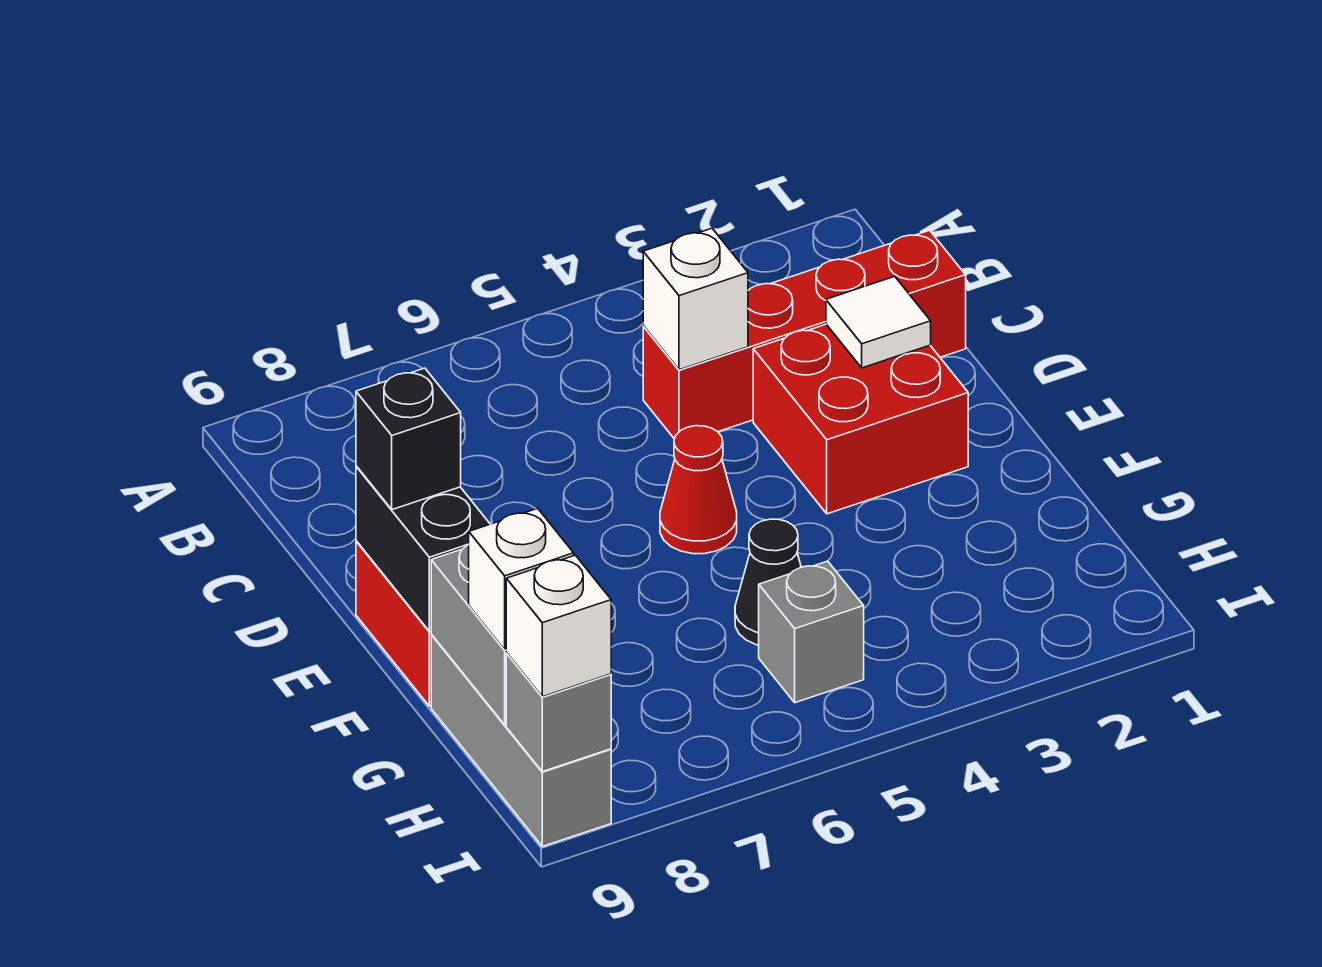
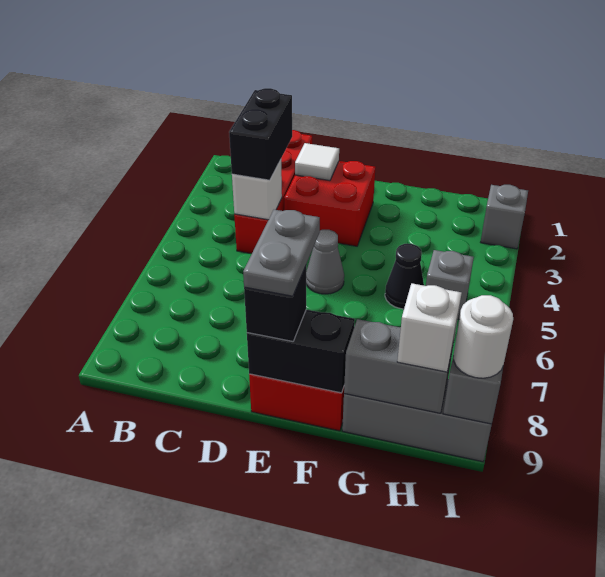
none -> black brick C3:C4 level 3
red cone E5 level 1 -> grey cone E5 level 1
none -> grey plate E8:E9 level 4
none -> grey brick I2 level 1
white brick I9 level 3 -> white round brick I9 level 3

